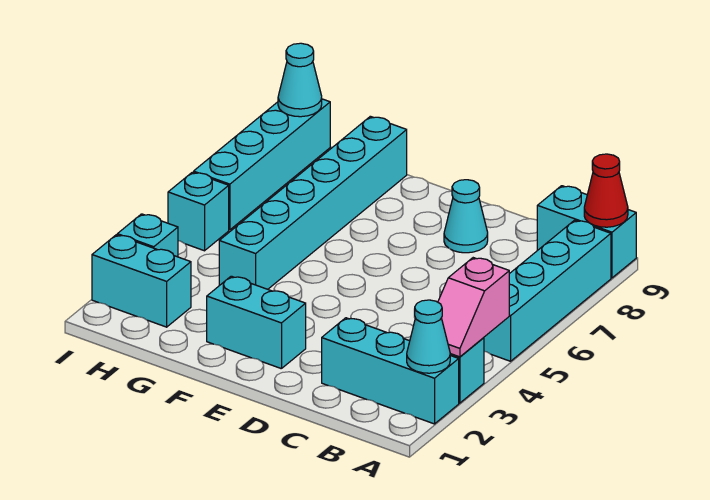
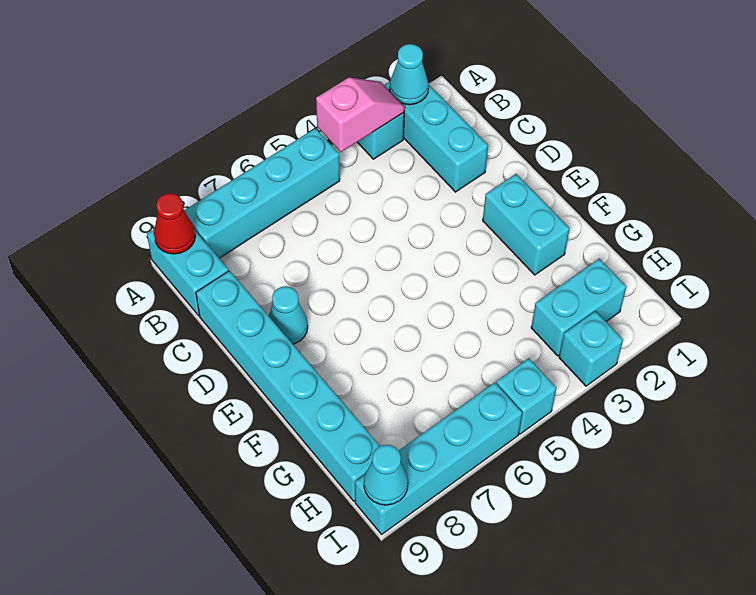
cyan brick G4:G9 level 1 -> cyan brick C9:H9 level 1
cyan brick H2:I2 level 1 -> cyan brick H2:H3 level 1

